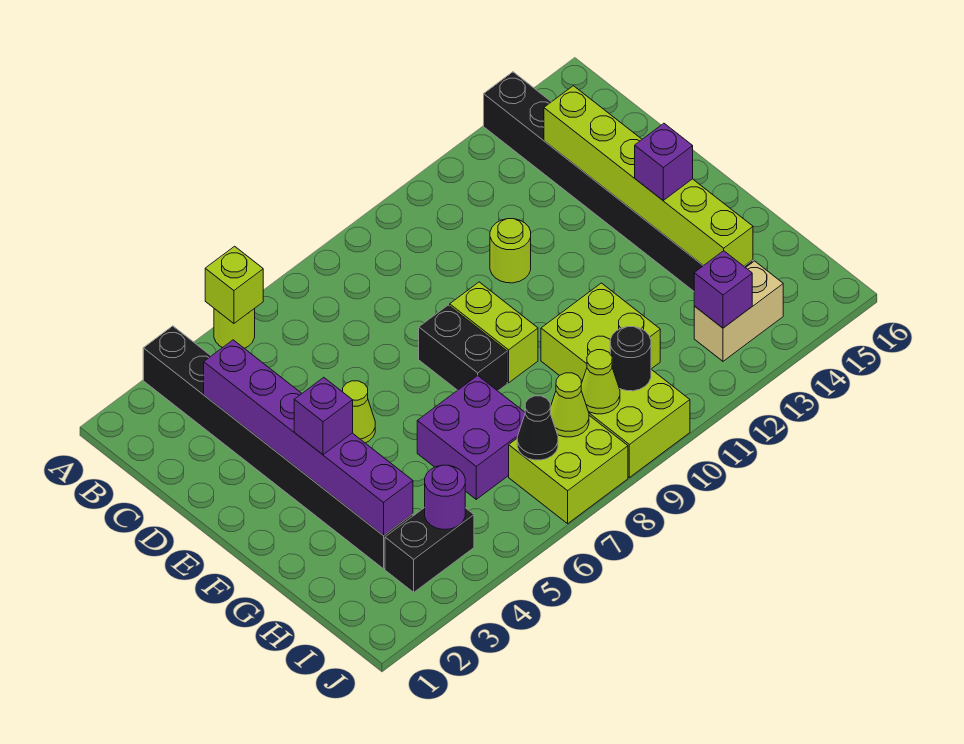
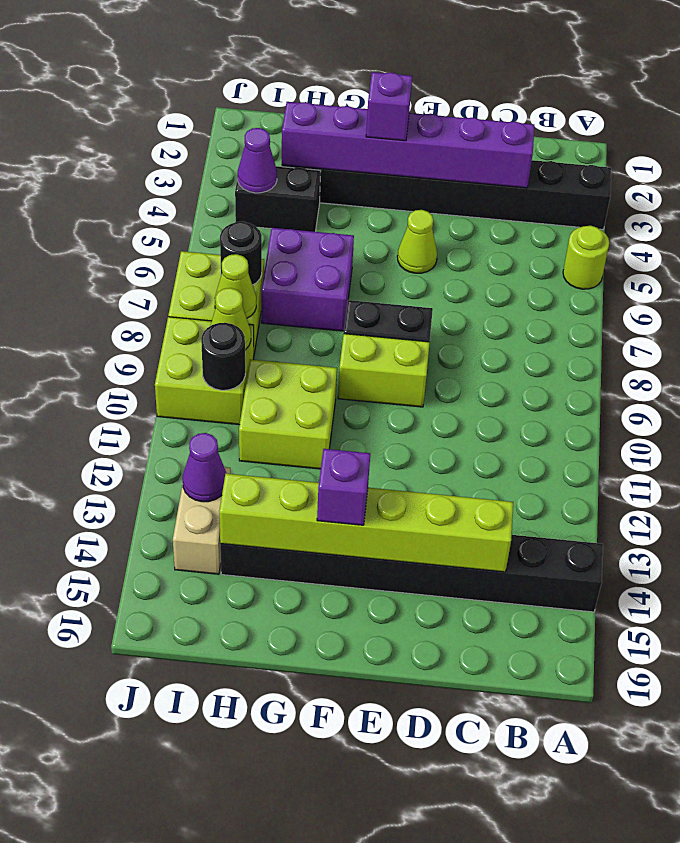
lime brick A5 level 2 -> none
lime round brick D11 level 1 -> none
black brick I3:I4 level 1 -> black brick H4:I4 level 1
purple round brick I4 level 2 -> purple cone I4 level 2
black cone I7 level 2 -> black round brick I7 level 2
purple brick I13 level 2 -> purple cone I13 level 2

